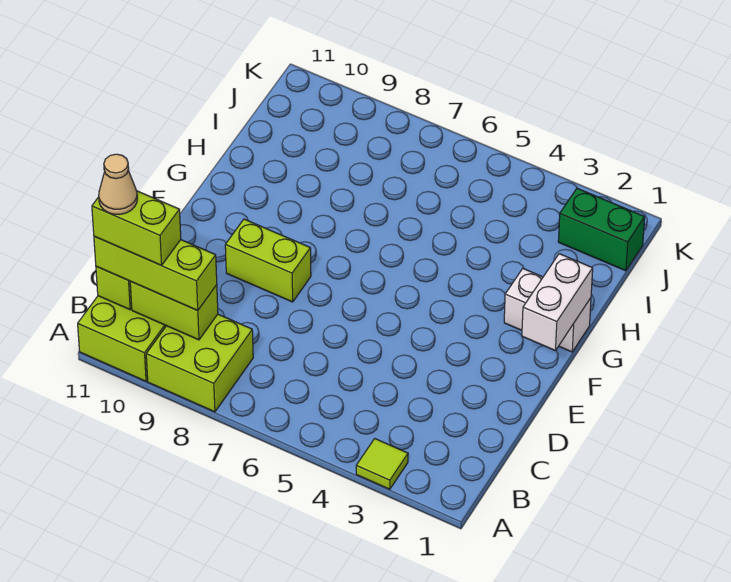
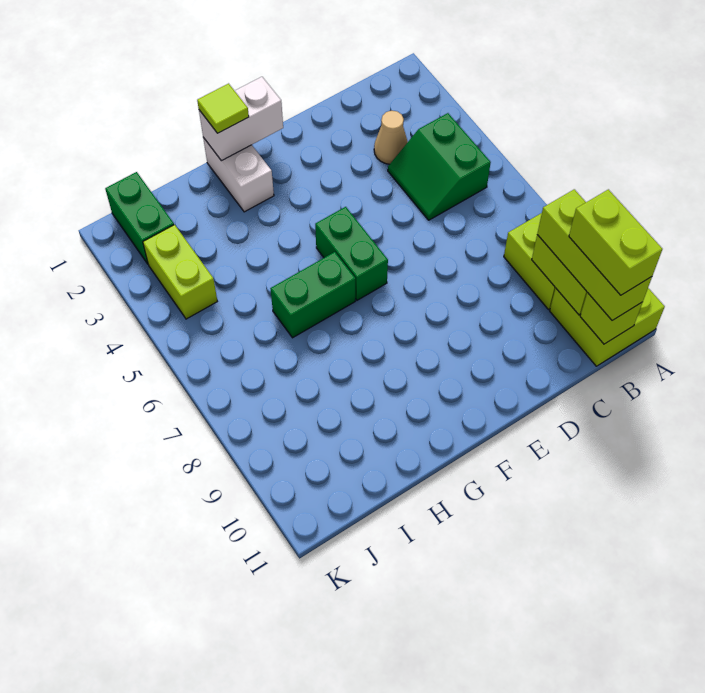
lime tile A3 level 1 -> lime tile G1 level 3
none -> green slope B4:C5 level 1 top B
tan cone B11 level 5 -> tan cone C3 level 1
lime brick E8:E9 level 1 -> lime brick J3:J4 level 1
none -> green brick F5:F6 level 1
none -> green brick G6:H6 level 1

